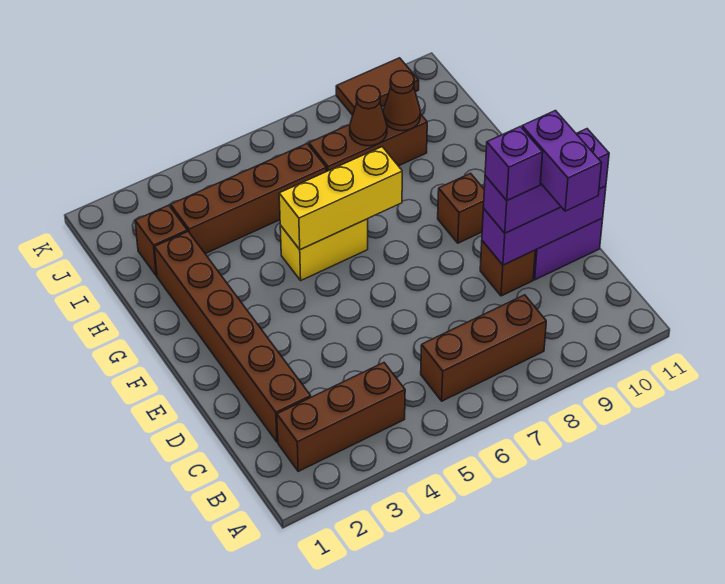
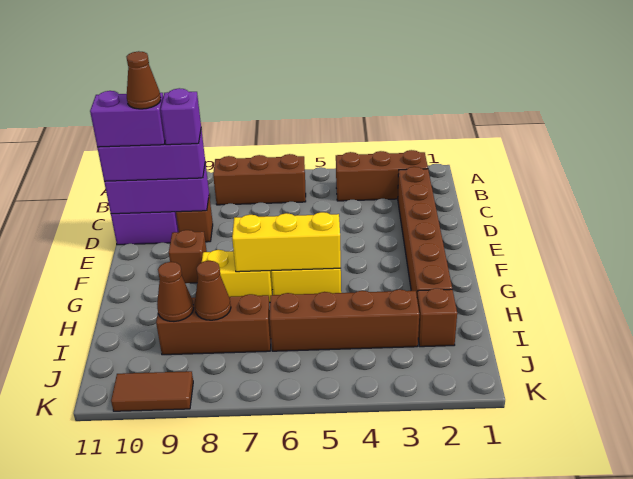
purple brick C10:D10 level 4 -> purple brick D10:D11 level 4
none -> brown cone D10 level 5
none -> yellow brick G7:G8 level 1

